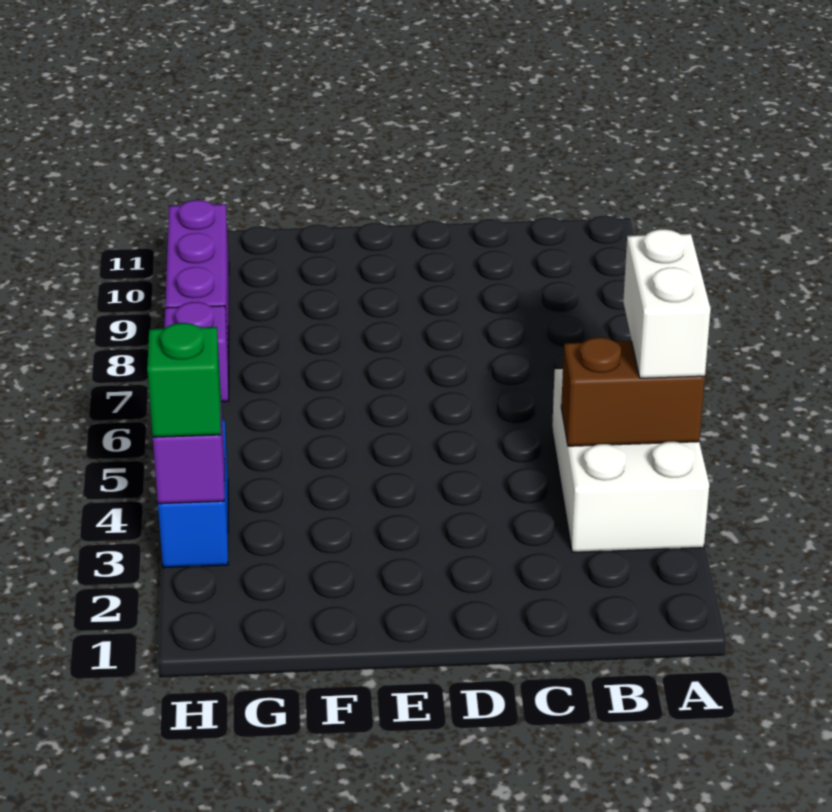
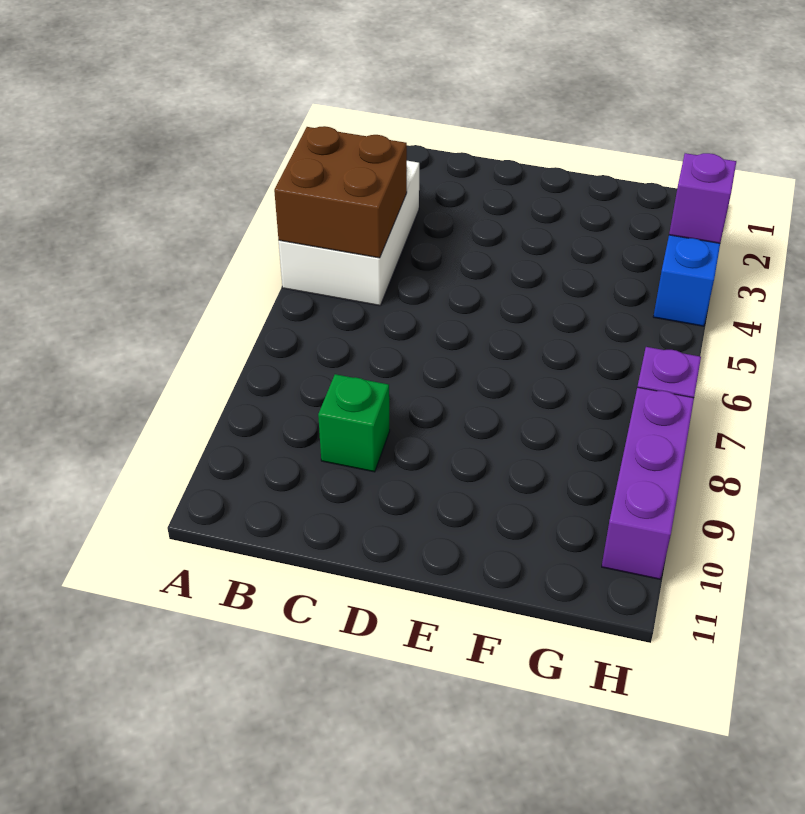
brown brick A4:B4 level 2 -> brown brick A4:B5 level 2
white brick A4:A5 level 3 -> none
green brick H3 level 3 -> green brick C9 level 1

